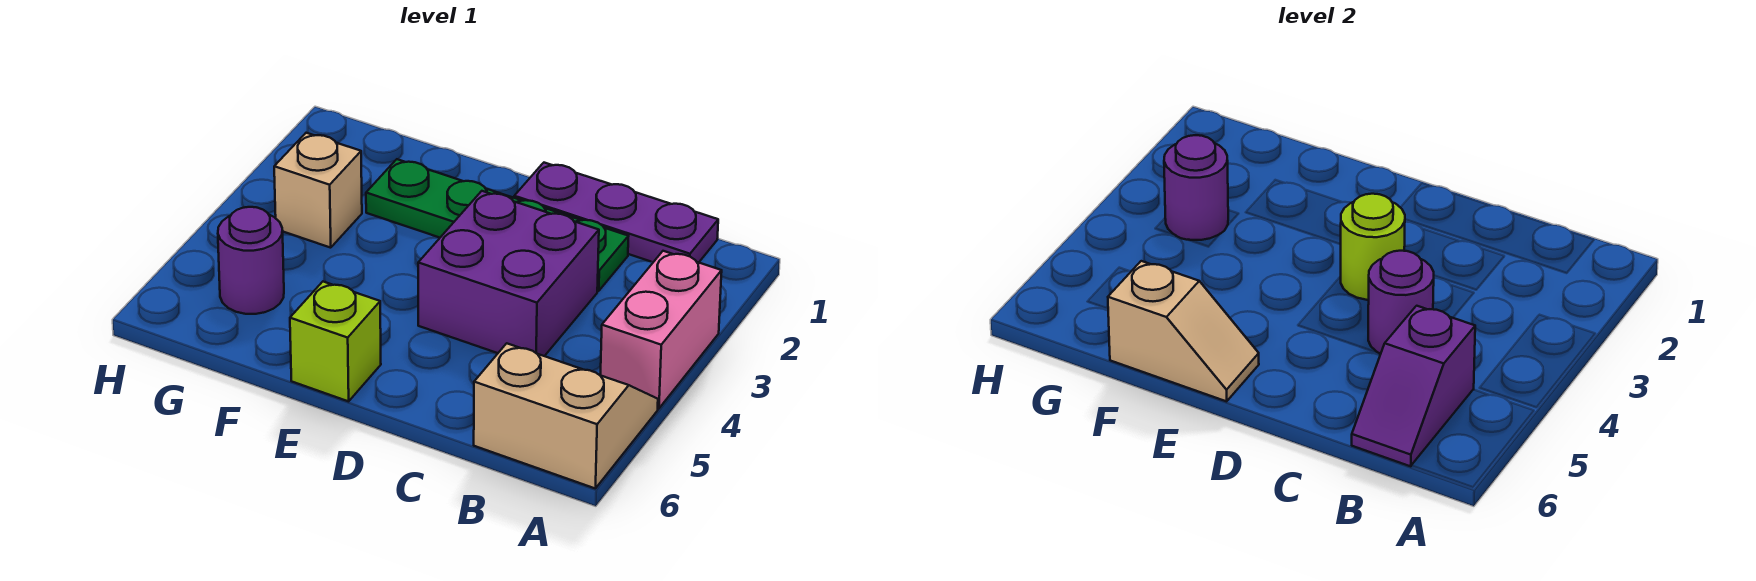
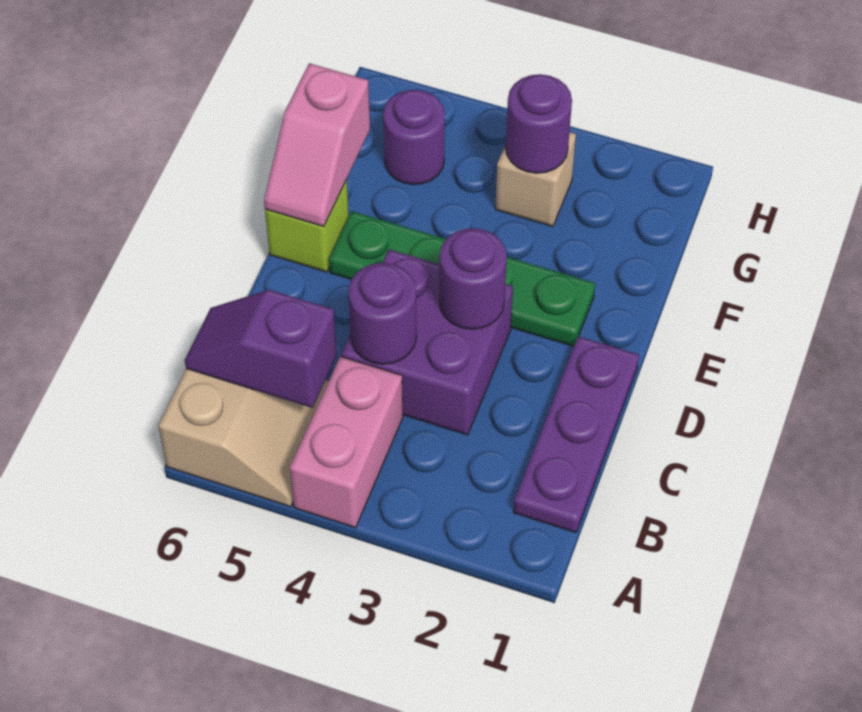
pink brick A3:A4 level 1 -> pink brick A4:B4 level 1
green plate C2:F2 level 1 -> green plate E2:E5 level 1
lime round brick D3 level 2 -> purple round brick D3 level 2
tan slope E6:F6 level 2 top F -> pink slope E6:F6 level 2 top F

